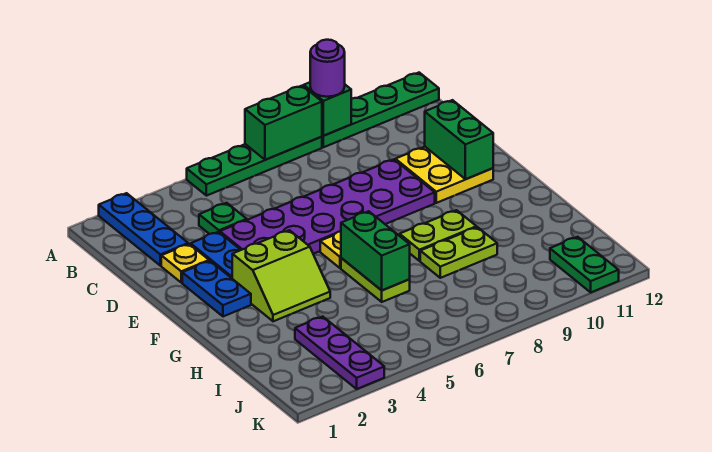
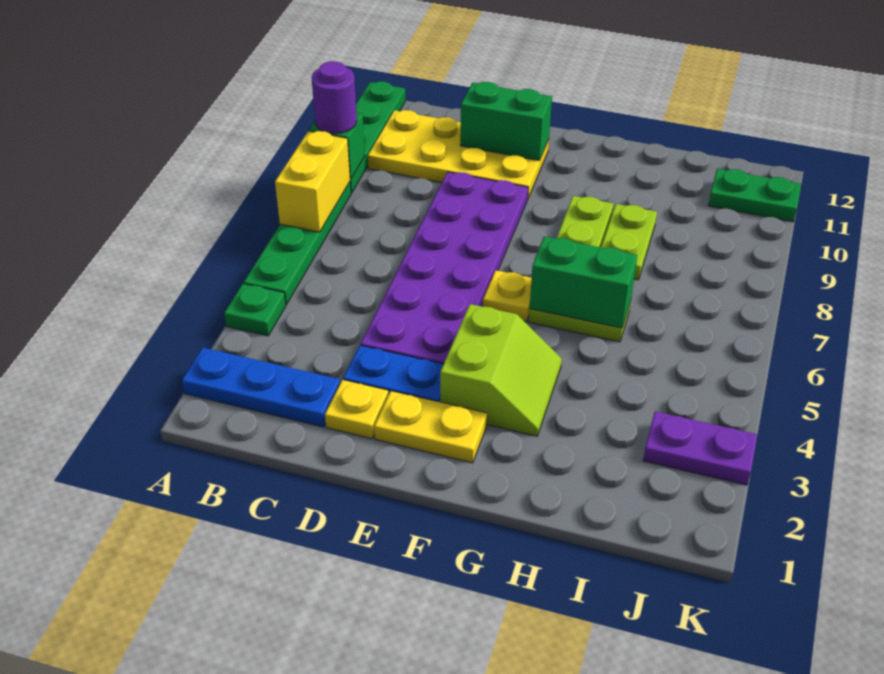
green brick A7:A8 level 2 -> yellow brick A7:A8 level 2
green plate C4 level 1 -> green plate A4 level 1
yellow plate D10:E11 level 1 -> yellow plate B10:E11 level 1
blue plate E2:F2 level 1 -> yellow plate E2:F2 level 1
purple plate I3:K3 level 1 -> purple plate J3:K3 level 1

